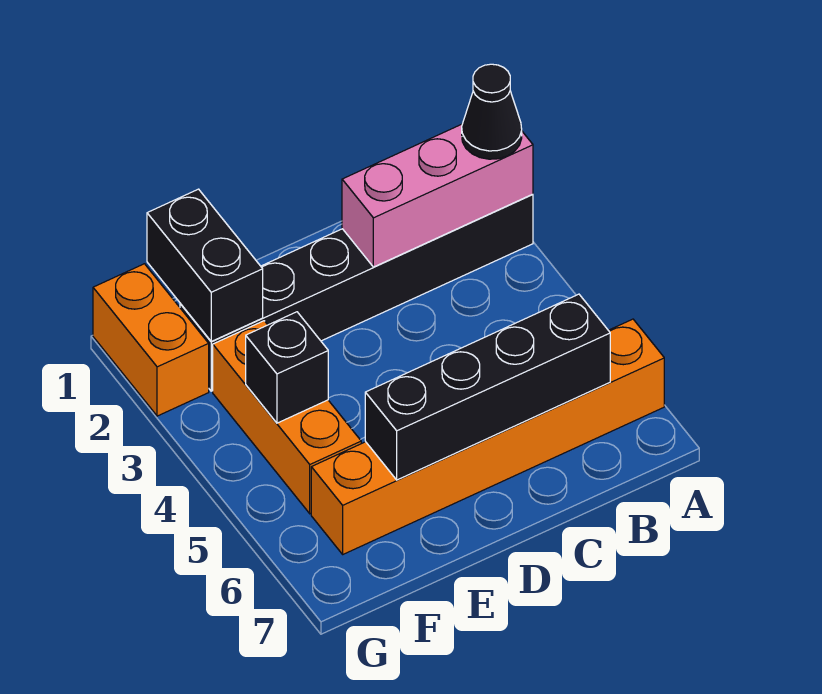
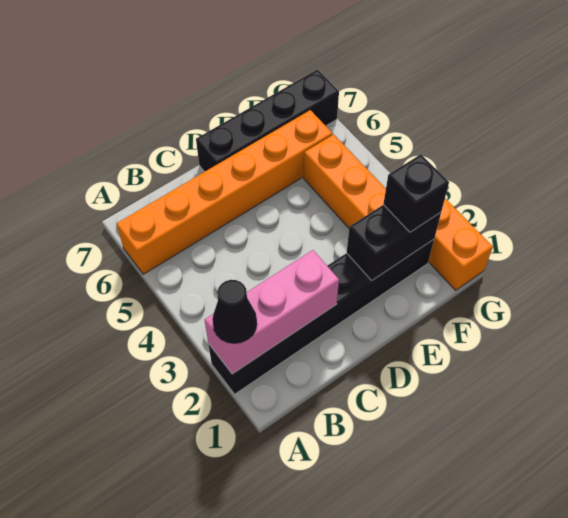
black brick B6:E6 level 2 -> black brick D7:G7 level 1
black brick F1:F2 level 2 -> black brick E2:F2 level 2
black brick F4 level 2 -> black brick F2 level 3

